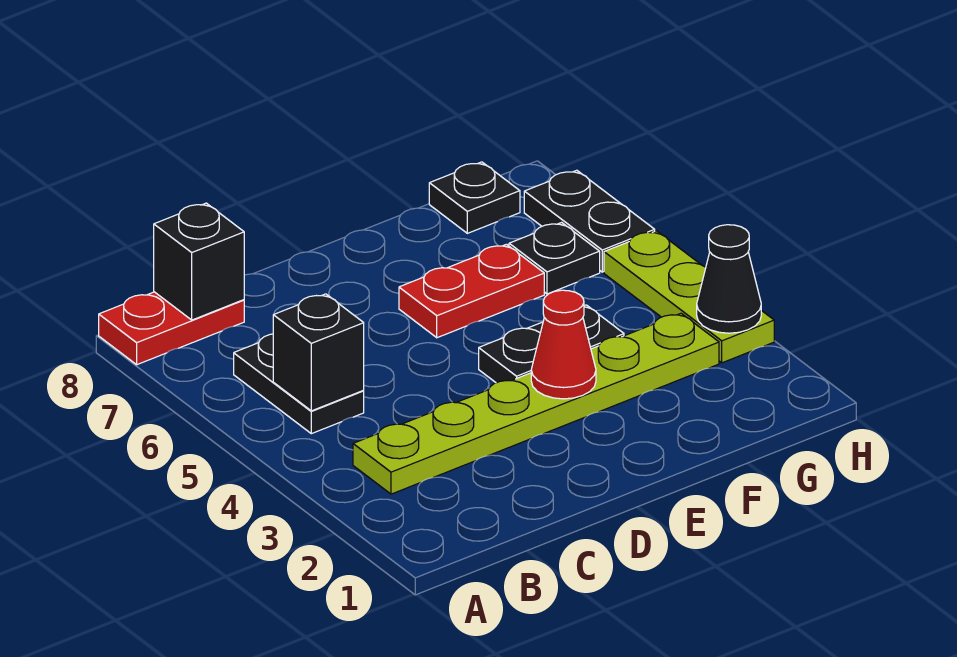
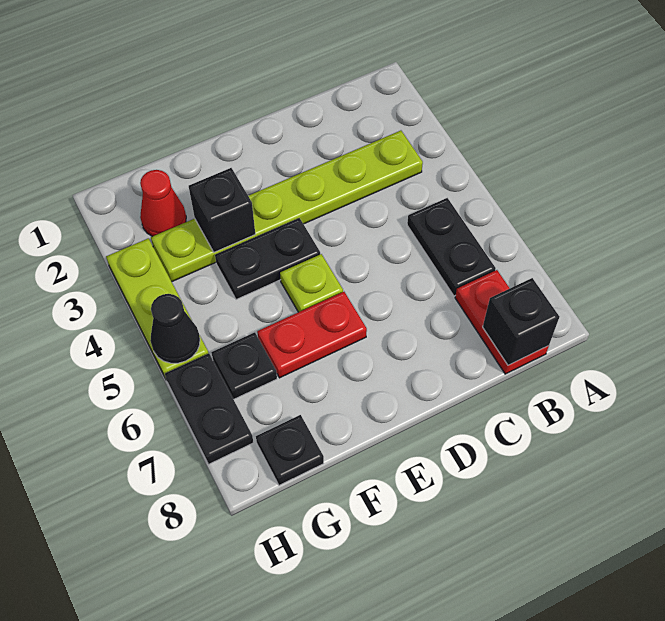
red plate A8:B8 level 1 -> red plate B7:B8 level 1
black brick B5 level 2 -> black brick F3 level 2
red cone E3 level 2 -> red cone G2 level 1
none -> lime plate E5 level 1
black cone H3 level 2 -> black cone H5 level 2

